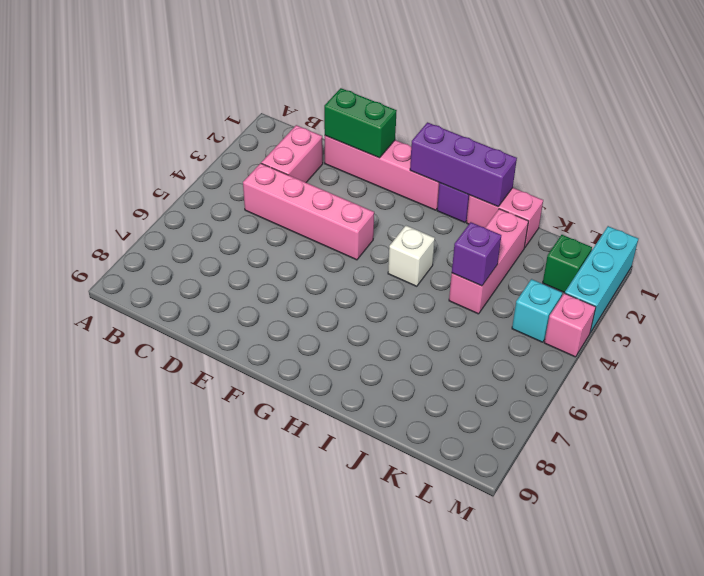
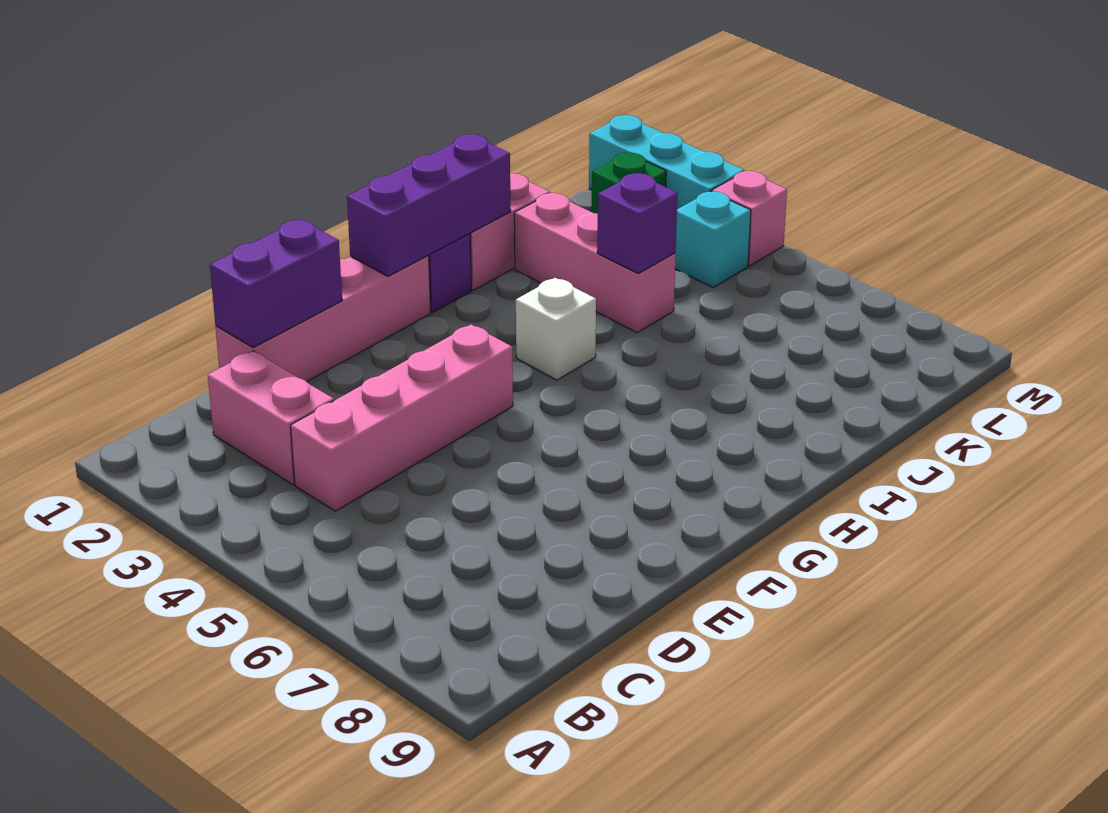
green brick D1:E1 level 2 -> purple brick D1:E1 level 2

